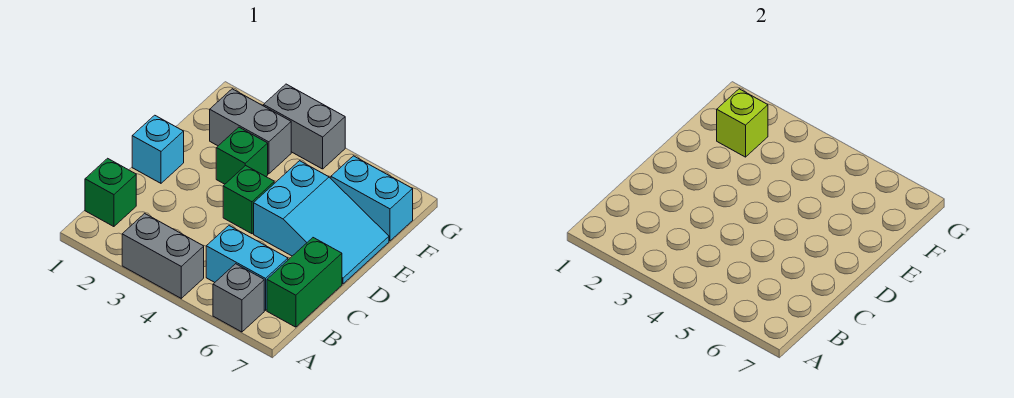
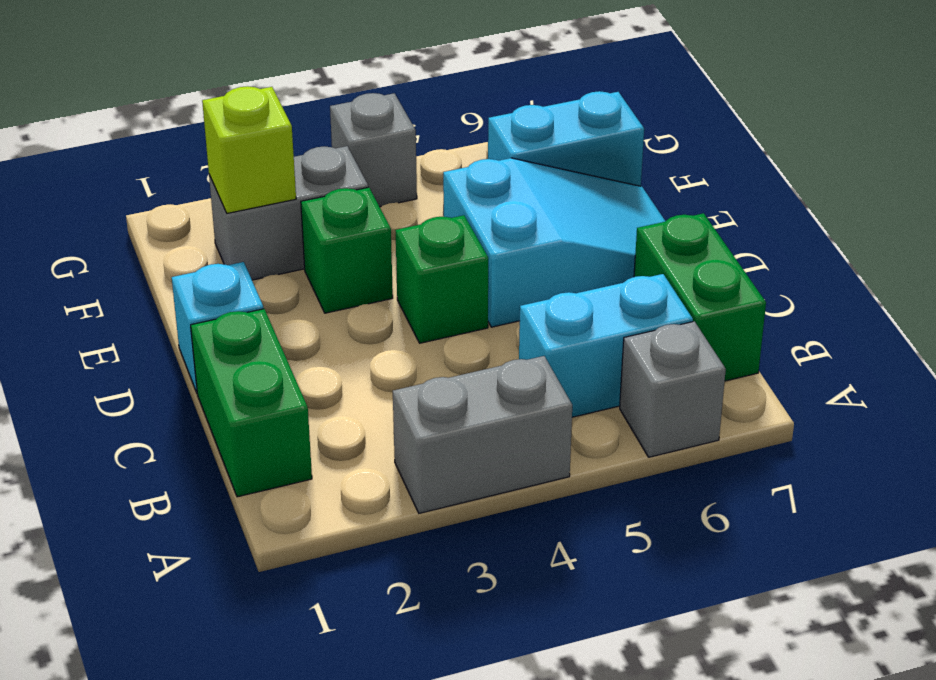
green brick B1 level 1 -> green brick B1:C1 level 1
grey brick G3:G4 level 1 -> grey brick G4 level 1

